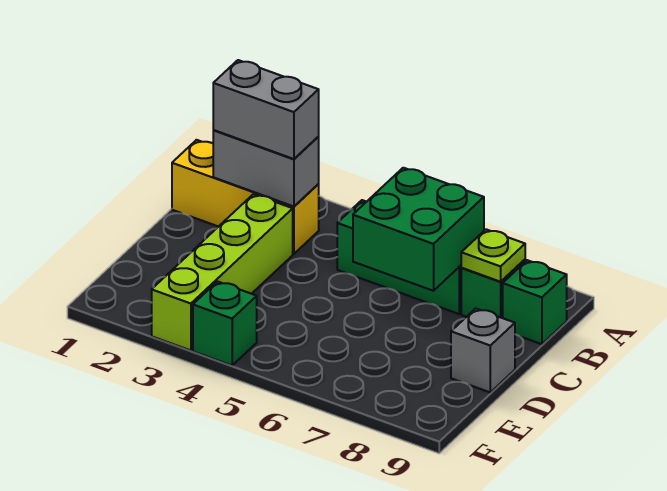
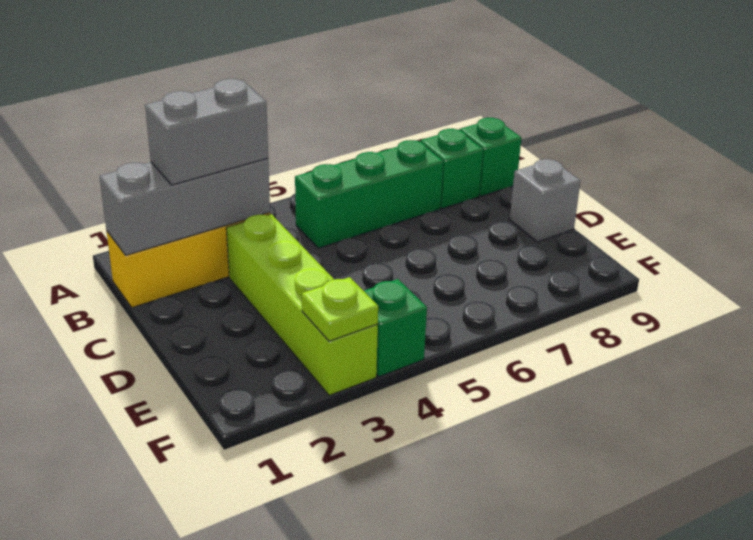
grey brick B2:B3 level 2 -> grey brick B1:B3 level 2
green brick B6:C7 level 2 -> none
lime plate B8 level 2 -> lime plate F3 level 2

